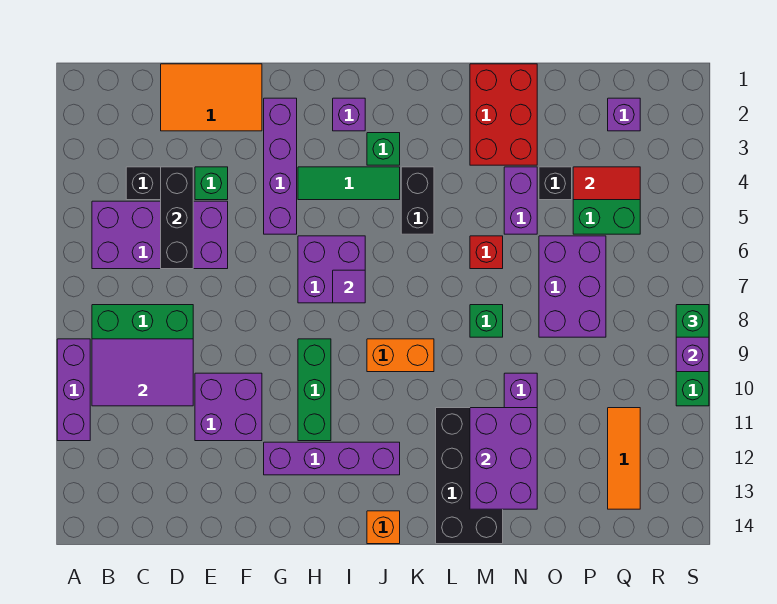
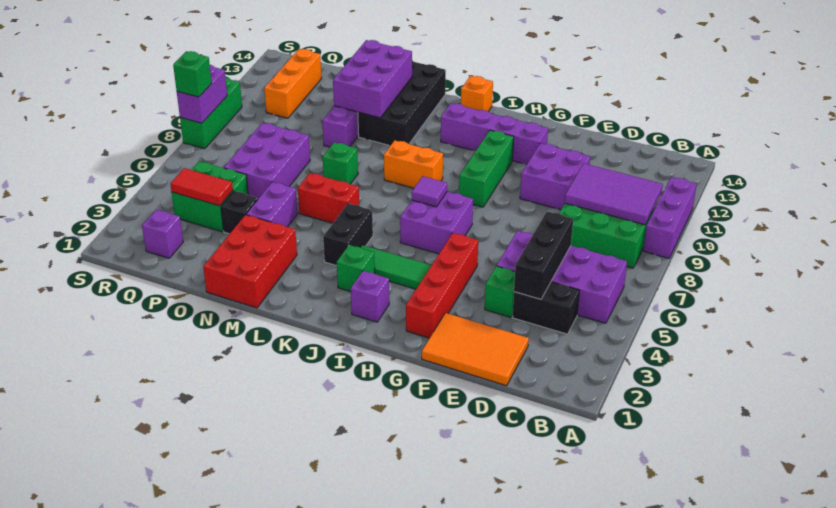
purple brick G2:G5 level 1 -> red brick G2:G5 level 1
red brick M6 level 1 -> red brick L6:M6 level 1
orange tile Q11:Q13 level 1 -> orange brick Q11:Q13 level 1

